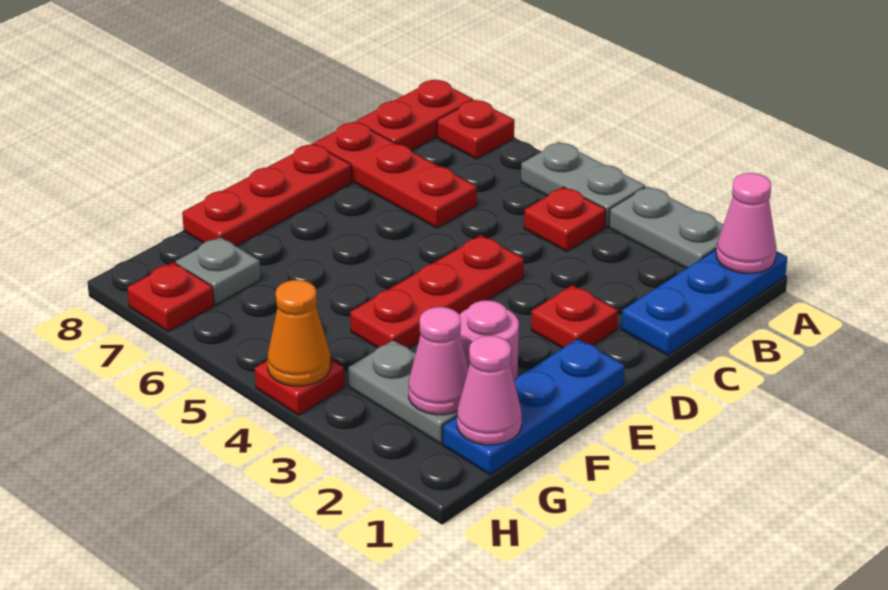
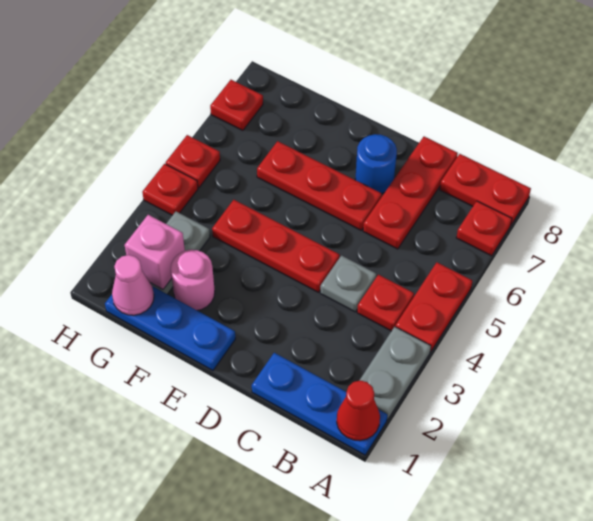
pink cone A1 level 2 -> red cone A1 level 2
grey plate A4:A5 level 1 -> red plate A4:A5 level 1
red plate D2 level 1 -> red plate H5 level 1
none -> blue round brick D7 level 1
red plate D8:F8 level 1 -> red plate D6:F6 level 1
pink cone G2 level 2 -> pink brick G2 level 2
grey plate G7 level 1 -> grey plate C4 level 1
orange cone H4 level 2 -> none

